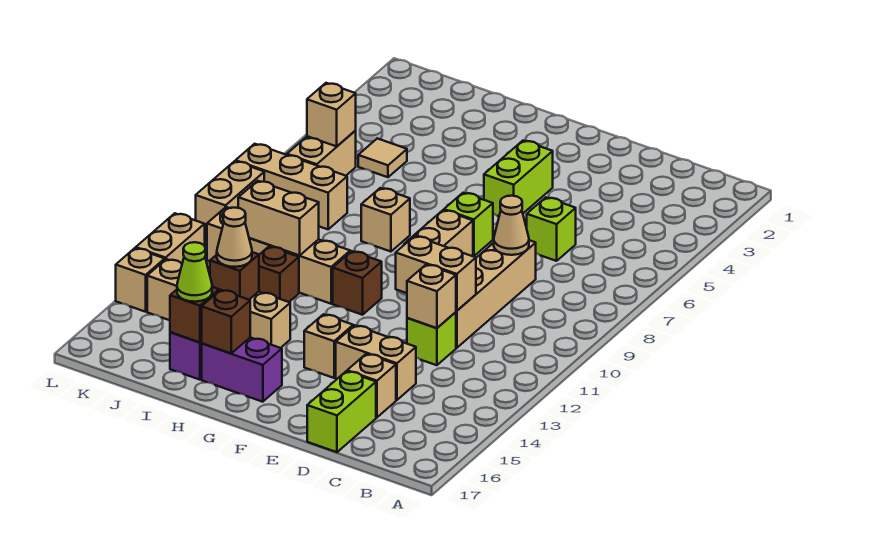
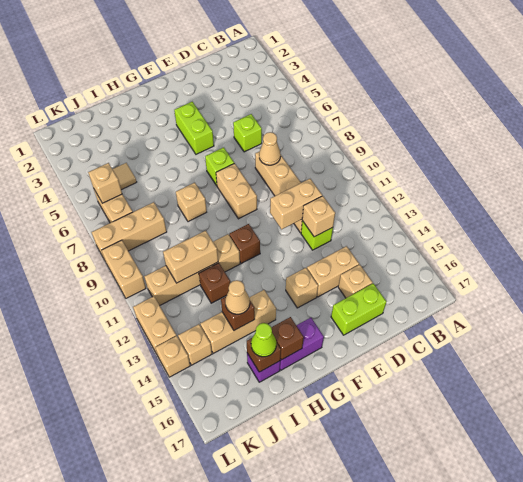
lime brick D16:D17 level 1 -> lime brick D16:E16 level 1

